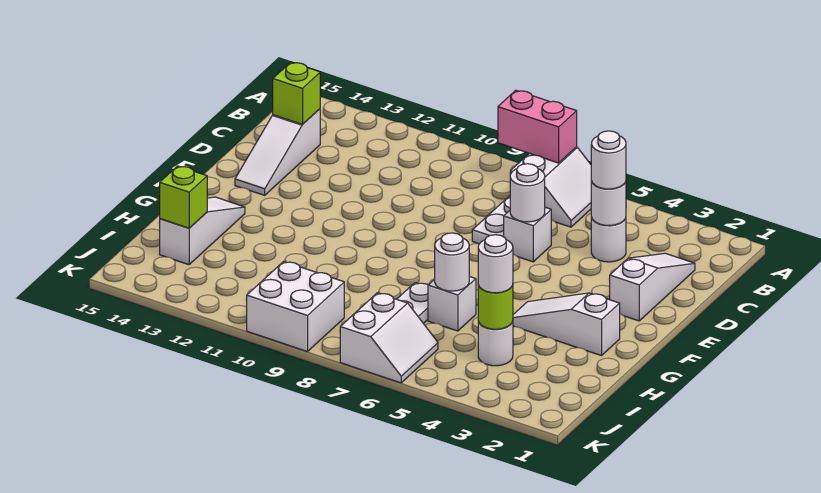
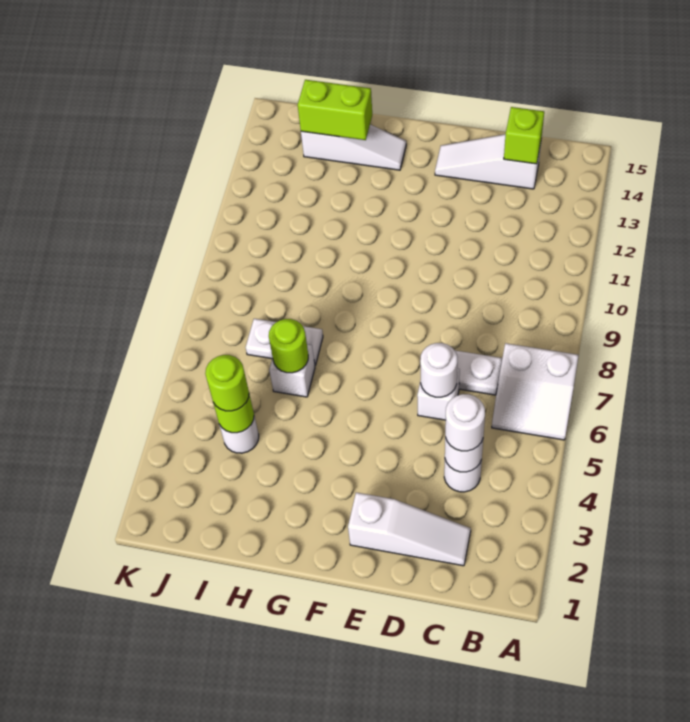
pink brick A7:A8 level 2 -> none
white slope G2:G4 level 1 top 2 -> none
white round brick H6 level 2 -> lime round brick H6 level 2
white round brick I4 level 3 -> lime round brick I4 level 3
lime brick I14 level 2 -> lime brick H14:I14 level 2
white slope J6:K7 level 1 top 7 -> none
white brick J9:K10 level 1 -> none

